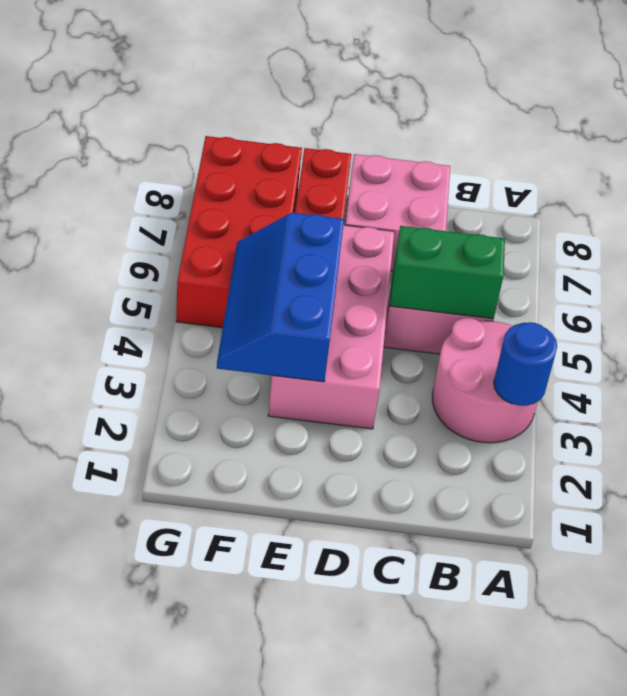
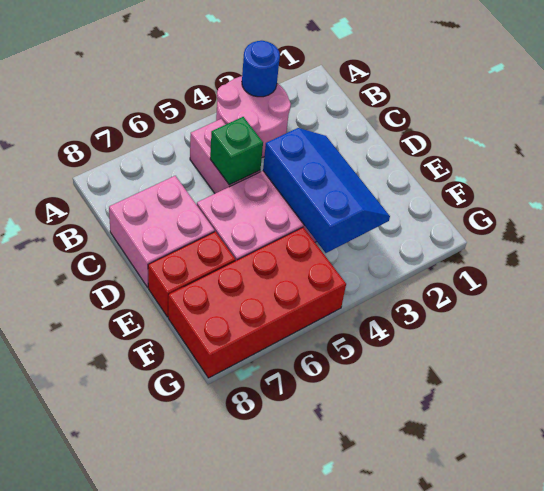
green brick B5:C5 level 2 -> green brick C5 level 2
blue slope E3:F5 level 2 top E -> blue slope D3:F4 level 2 top 4

